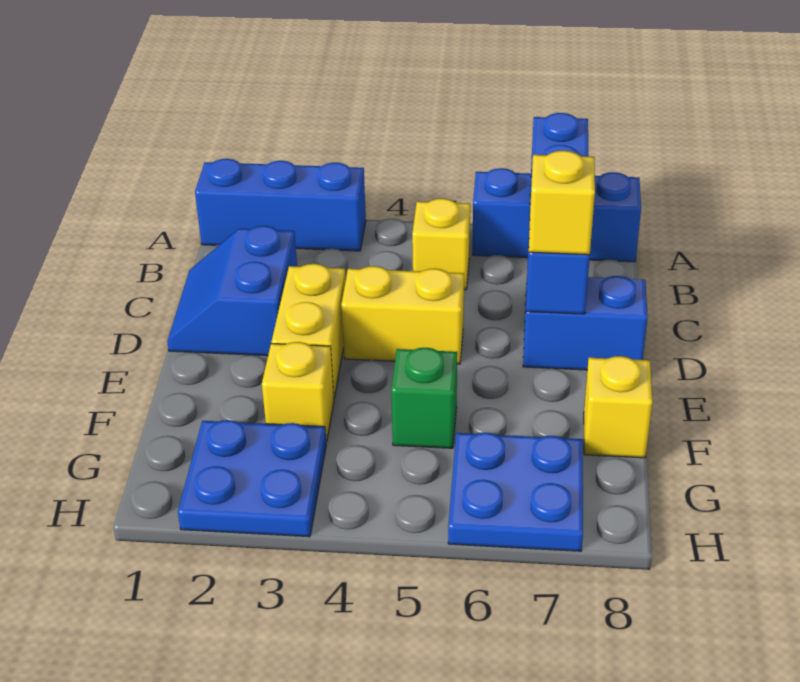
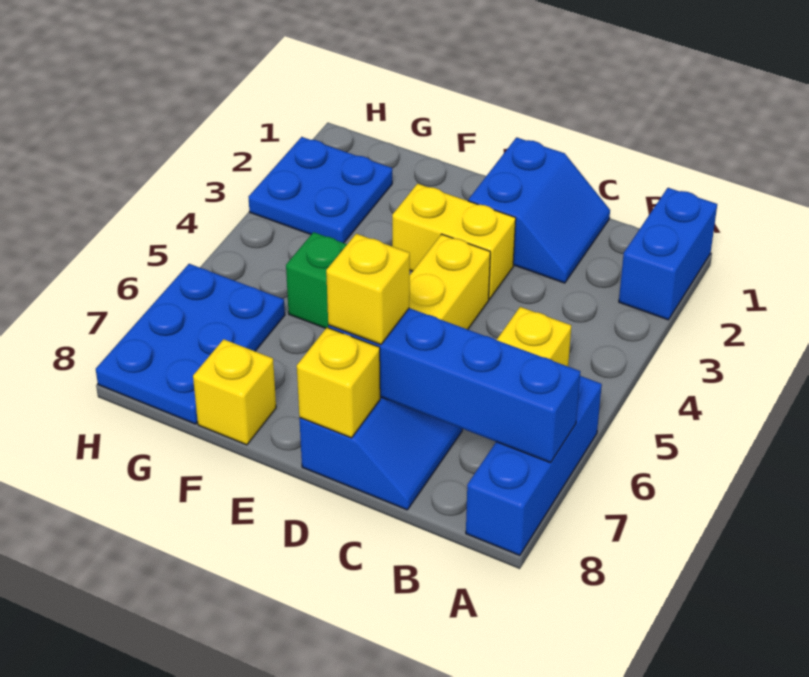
blue brick A1:A3 level 1 -> blue brick A1:A2 level 1
blue slope C1:D2 level 1 top 2 -> blue slope C1:D2 level 1 top D
yellow brick F3 level 1 -> yellow brick D8 level 2
blue plate G6:H7 level 1 -> blue plate G6:H8 level 1

